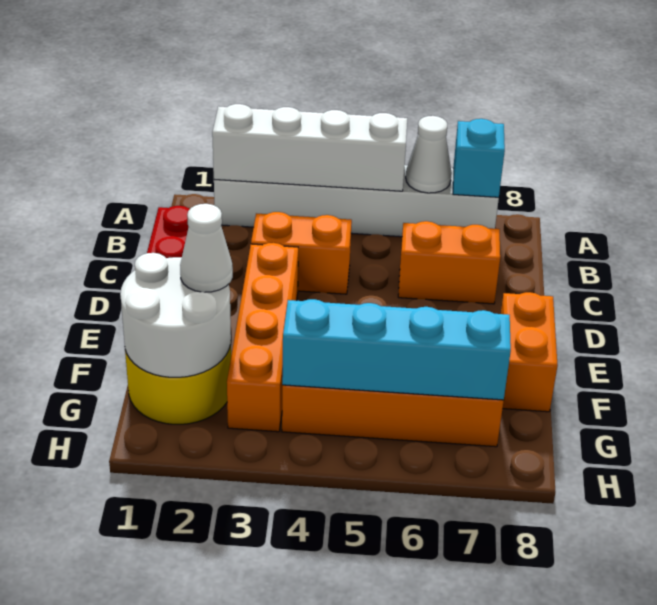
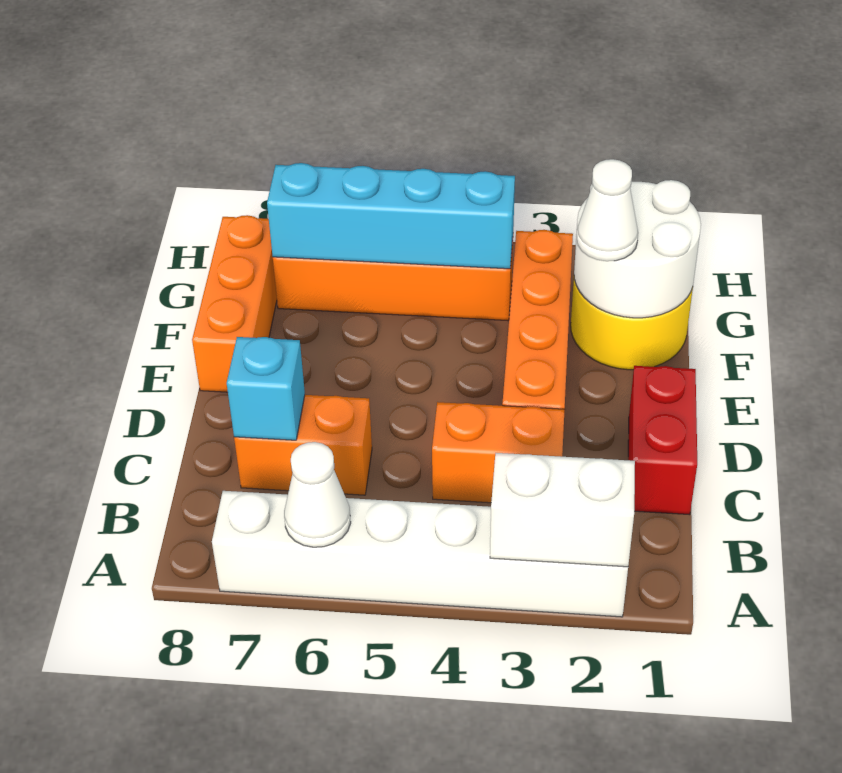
white brick A2:A5 level 2 -> white brick A2:A3 level 2
cyan brick A7 level 2 -> cyan brick C7 level 2
orange brick E8:F8 level 1 -> orange brick E8:G8 level 1

